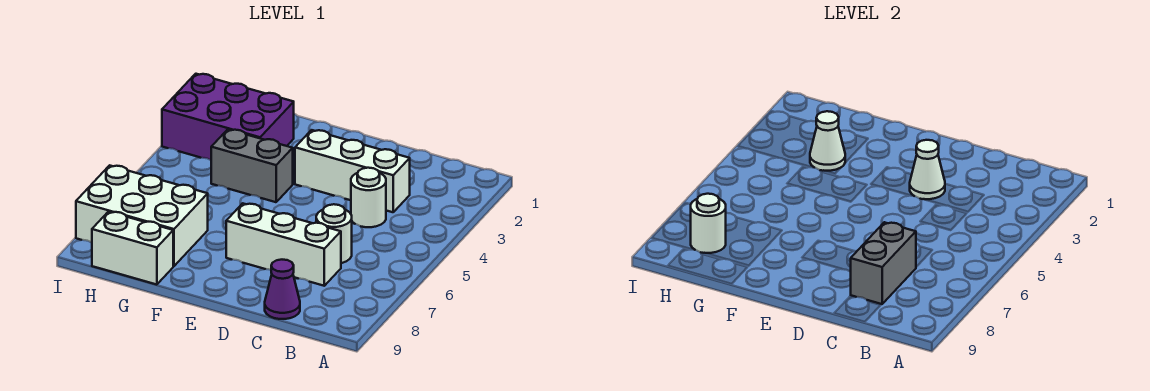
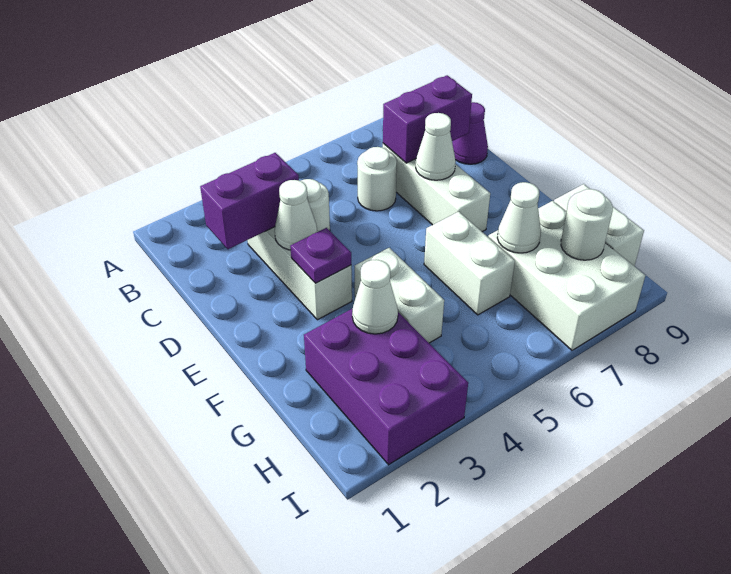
none -> purple brick C2:C3 level 2
grey brick C7:C8 level 2 -> purple brick C7:C8 level 2
none -> white cone D7 level 2
none -> purple plate E3 level 2
grey brick F4:G4 level 1 -> white brick F4:G4 level 1
none -> white brick F6:G6 level 1
none -> white cone G7 level 2

